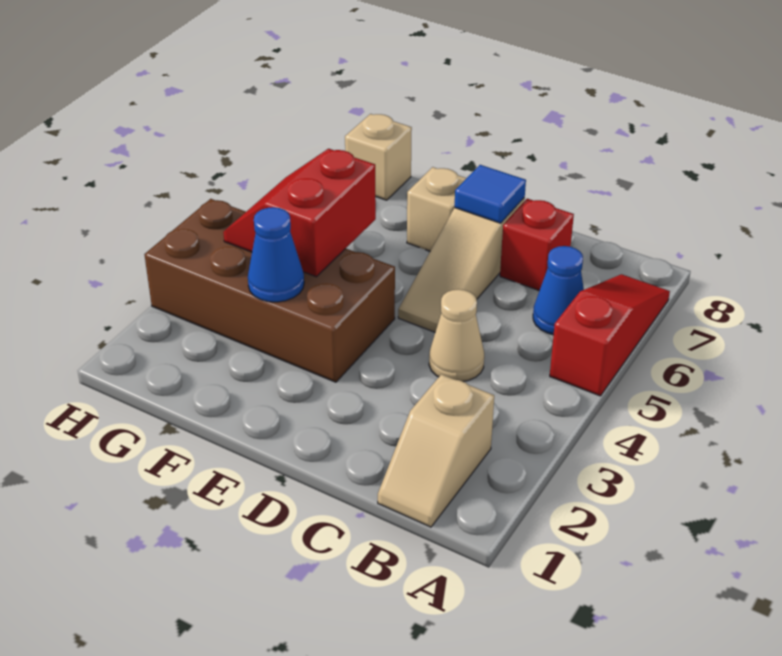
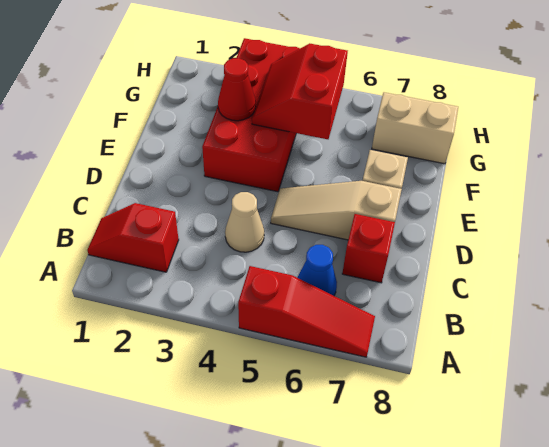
tan slope B1:B2 level 1 top 2 -> red slope B1:B2 level 1 top 2
blue tile D7 level 2 -> none
brown brick E3:H4 level 1 -> red brick E3:H4 level 1
blue cone F3 level 2 -> red cone F3 level 2
red slope F4:G5 level 2 top F -> red slope F4:G5 level 2 top 5
tan brick G8 level 1 -> tan brick G7:G8 level 1

